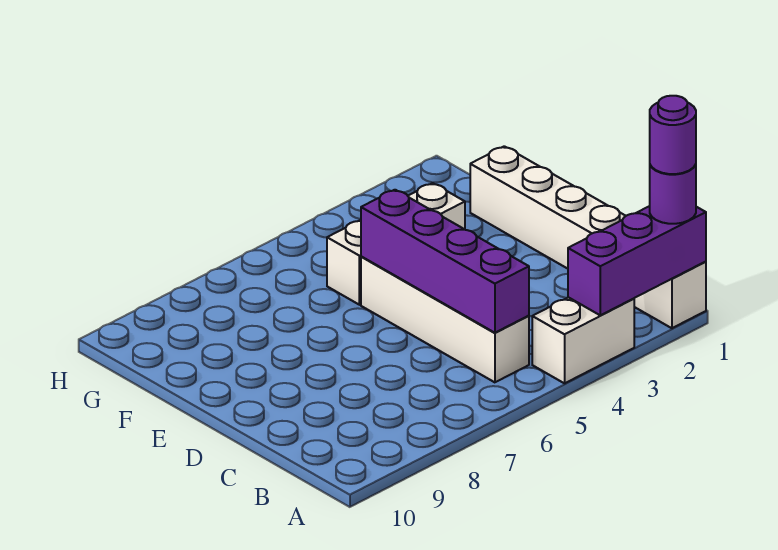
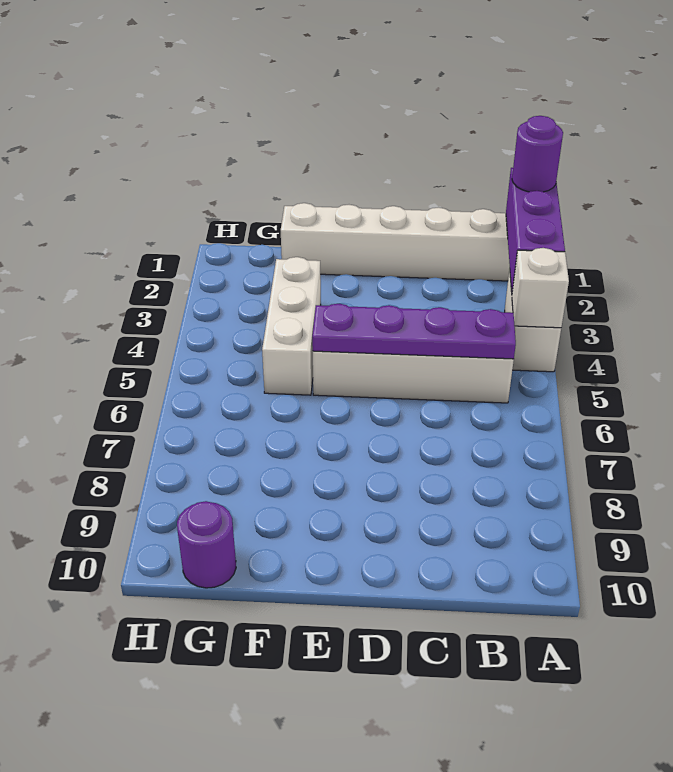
purple round brick A1 level 4 -> purple round brick G10 level 1
none -> white brick A4 level 2
purple brick B5:E5 level 2 -> purple plate B5:E5 level 2

